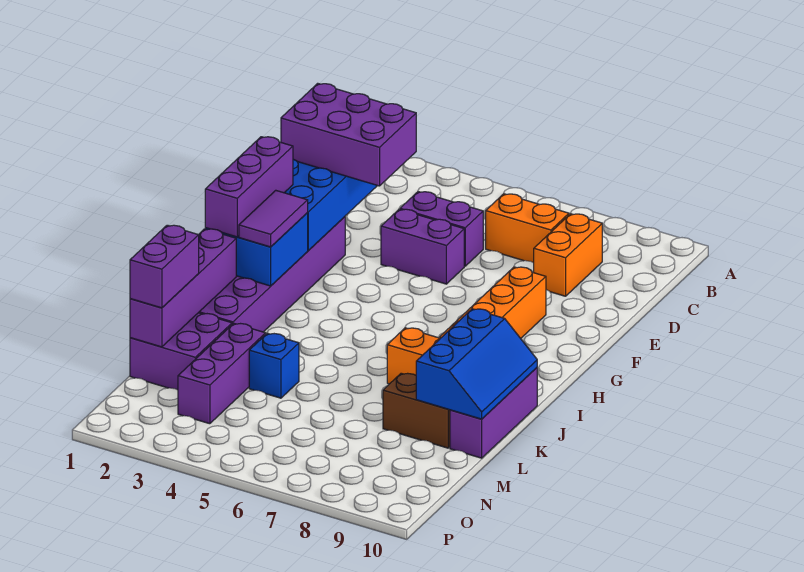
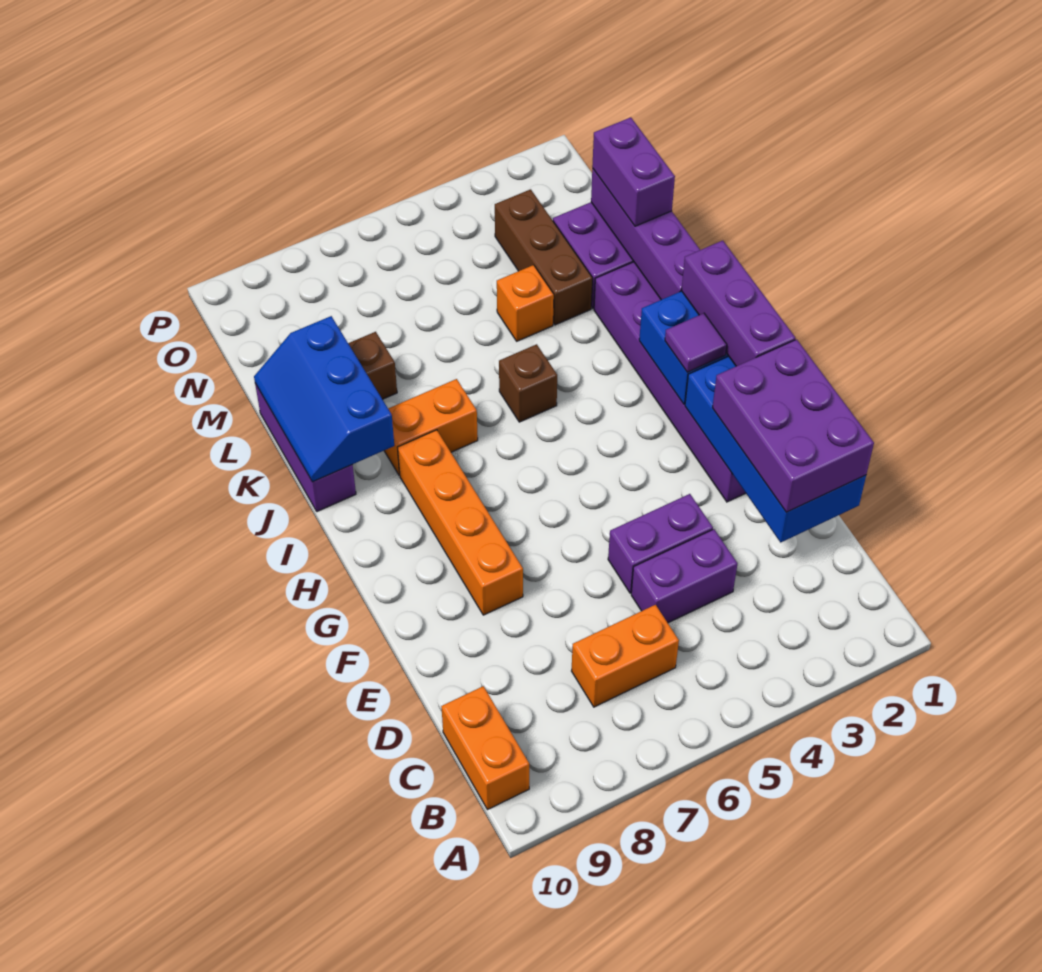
orange brick C8:D8 level 1 -> orange brick B10:C10 level 1
purple brick D1:E3 level 3 -> purple brick D1:F2 level 3
purple tile H2:I2 level 3 -> purple tile H2 level 3
none -> brown brick J5 level 1
purple brick L3:N3 level 1 -> brown brick L3:N3 level 1
blue brick L4 level 1 -> orange brick L4 level 1

